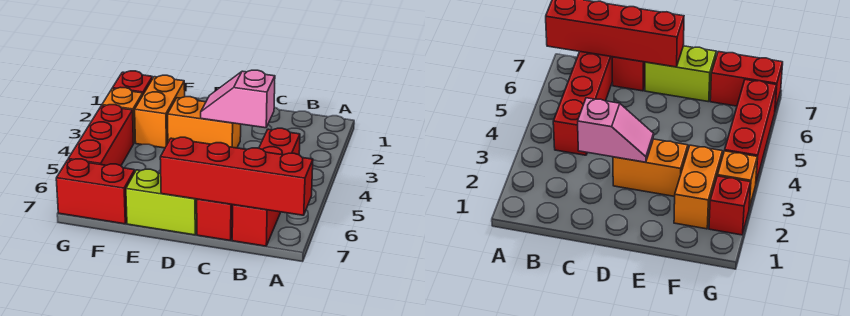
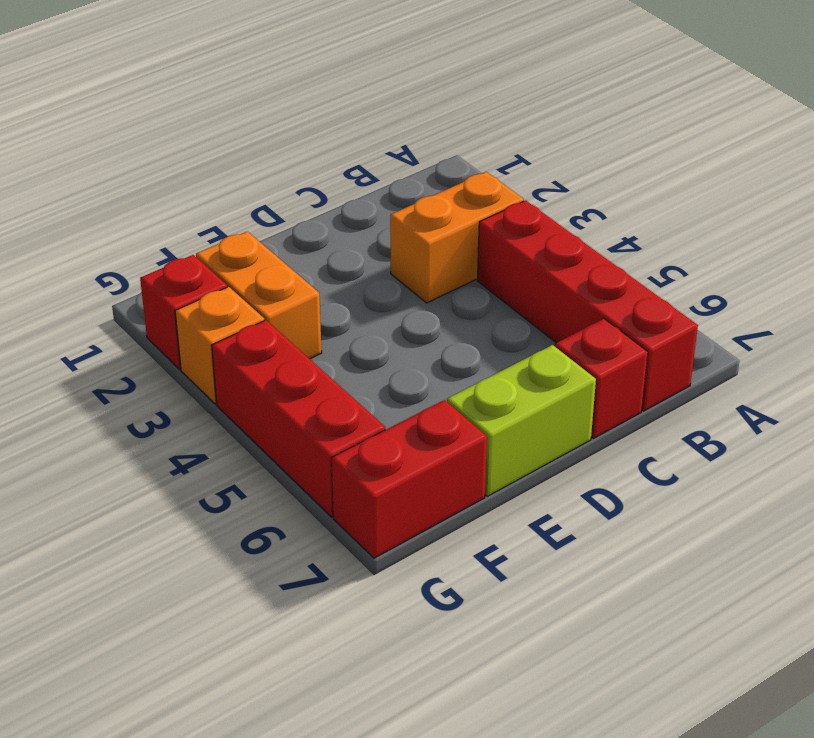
red brick A7:D7 level 2 -> none
pink slope C3:D3 level 2 top C -> none
orange brick D3:E3 level 1 -> orange brick B3:C3 level 1

